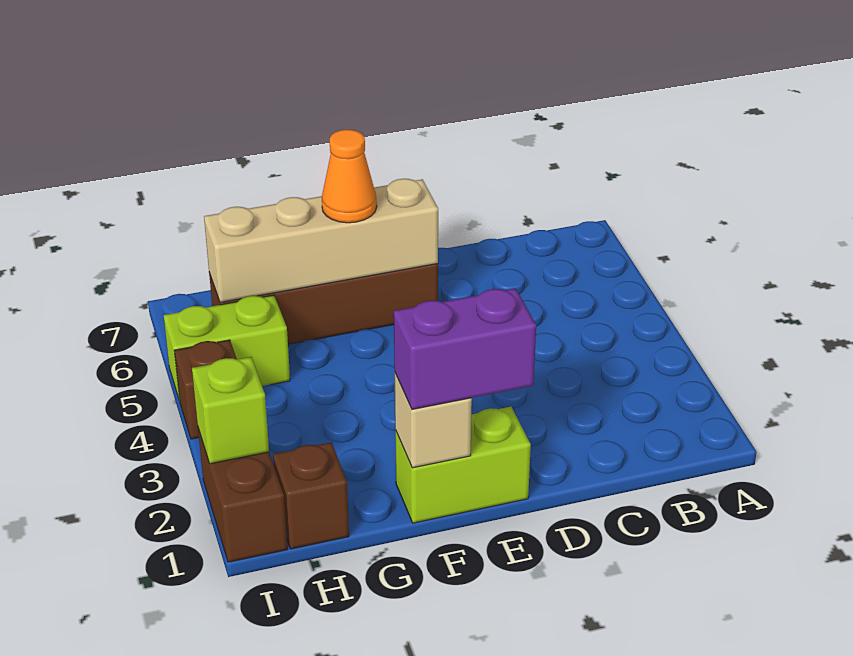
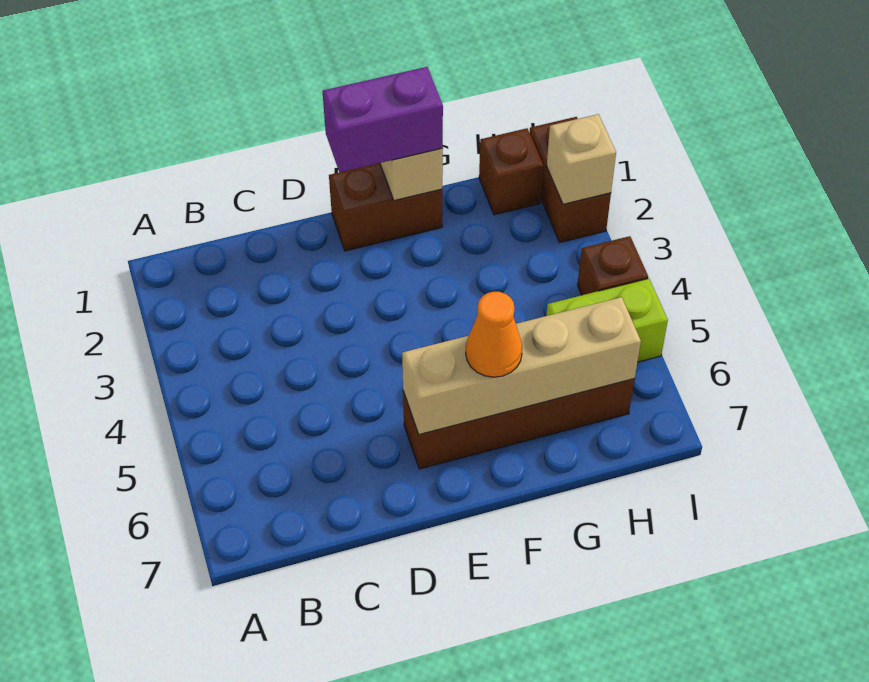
lime brick E1:F1 level 1 -> brown brick E1:F1 level 1
lime brick I2 level 2 -> tan brick I2 level 2

